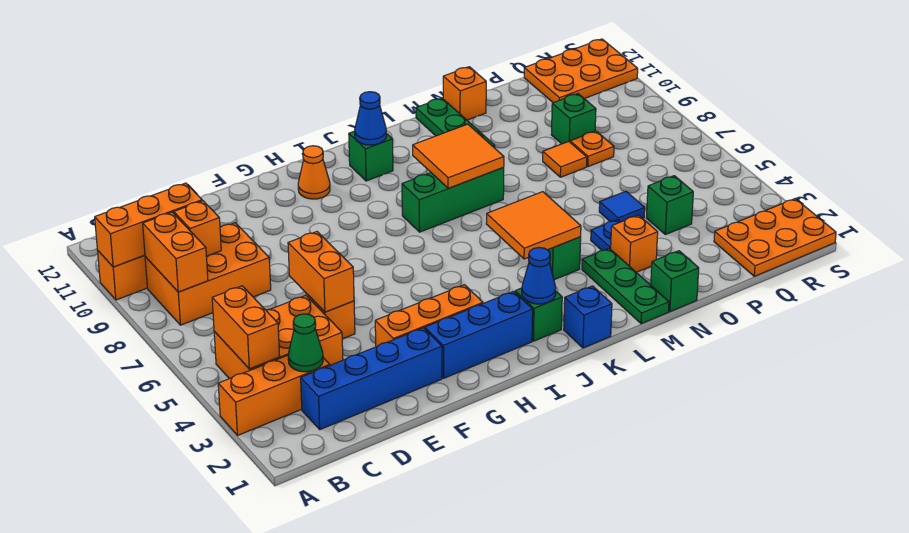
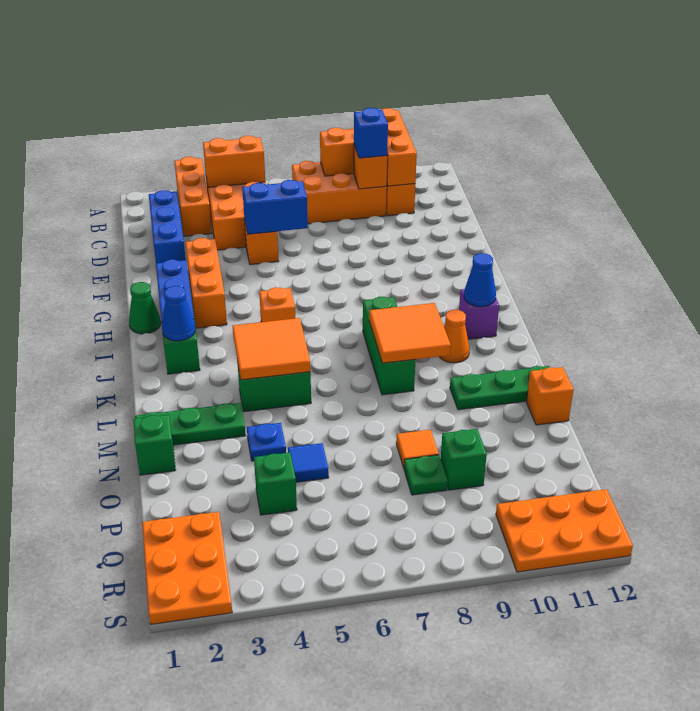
orange brick B8:D9 level 1 -> orange brick B7:C9 level 1
blue brick C2:F2 level 1 -> blue brick C2:E2 level 1
green cone C3 level 2 -> green cone H1 level 1
orange brick E5:E6 level 2 -> blue brick E5:E6 level 2
orange cone H11 level 1 -> orange cone K10 level 1
green brick J11 level 1 -> purple brick J11 level 1
blue brick K1 level 1 -> blue brick C9 level 3
orange brick N3 level 1 -> orange brick I5 level 1
orange plate P8 level 1 -> green plate P8 level 1
orange plate Q11:S12 level 1 -> orange plate R10:S12 level 1

